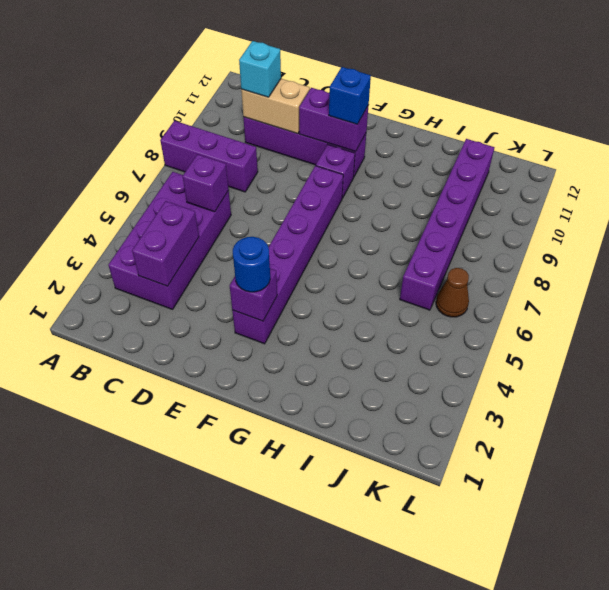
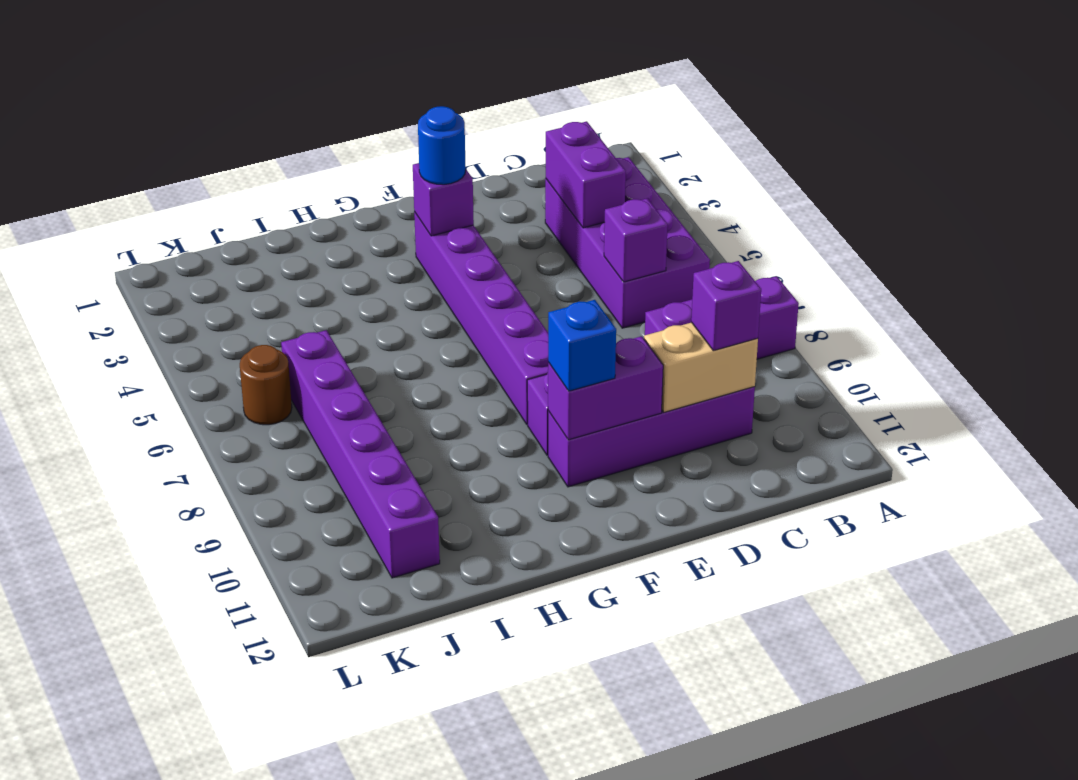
cyan brick C10 level 3 -> purple brick C10 level 3
brown cone K6 level 1 -> brown round brick K6 level 1

